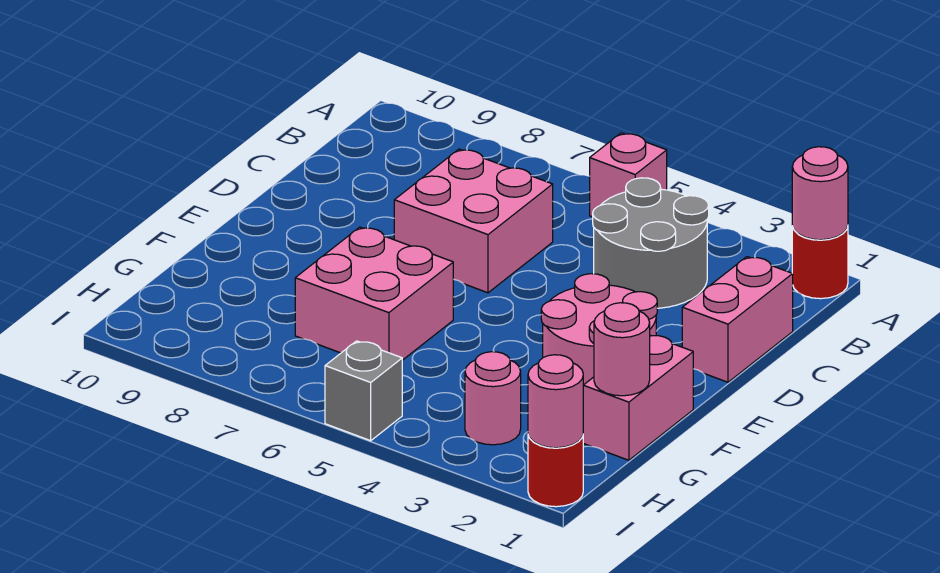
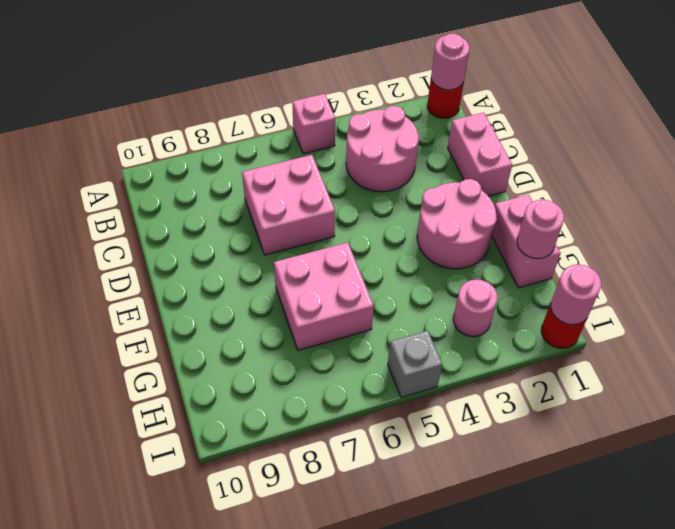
grey round brick B3:C4 level 1 -> pink round brick B3:C4 level 1

